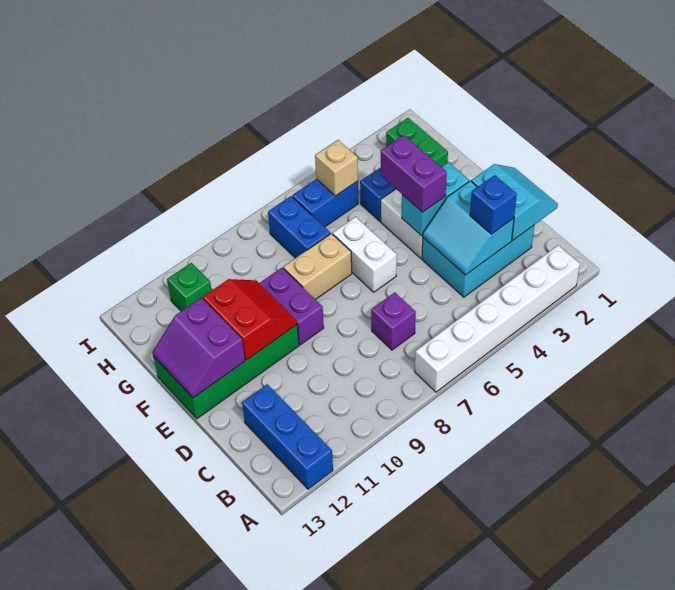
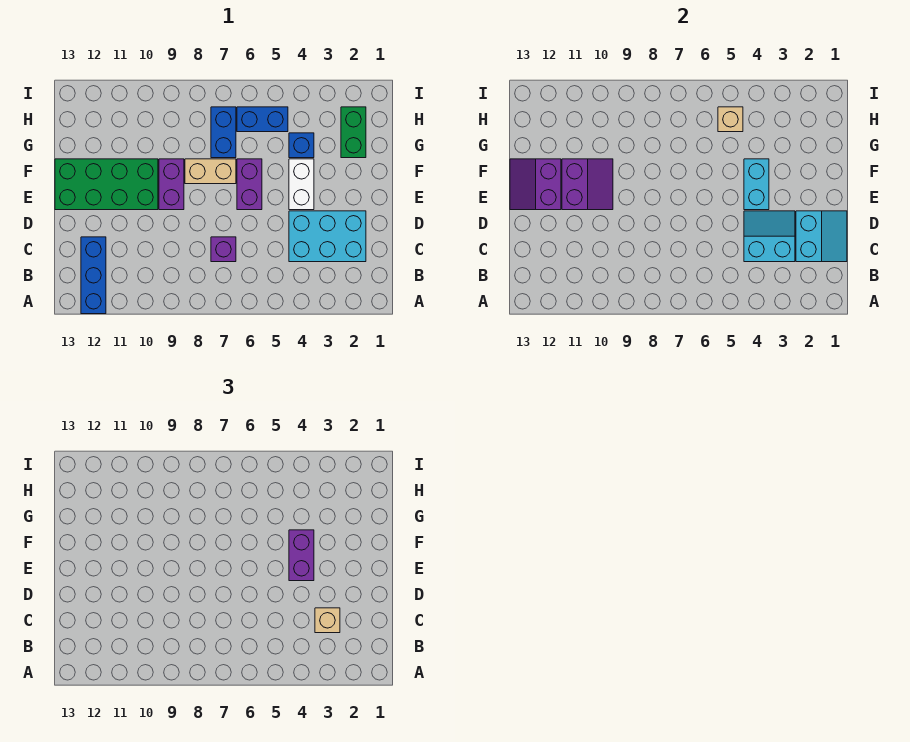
white brick A2:A7 level 1 -> none
cyan slope C3:D4 level 2 top 3 -> cyan slope C3:D4 level 2 top C
blue brick C3 level 3 -> tan brick C3 level 3
cyan brick E3:E4 level 2 -> cyan brick E4:F4 level 2
white brick E6:F6 level 1 -> purple brick E6:F6 level 1
red slope E10:F11 level 2 top 11 -> purple slope E10:F11 level 2 top 11
green brick H11 level 1 -> none

